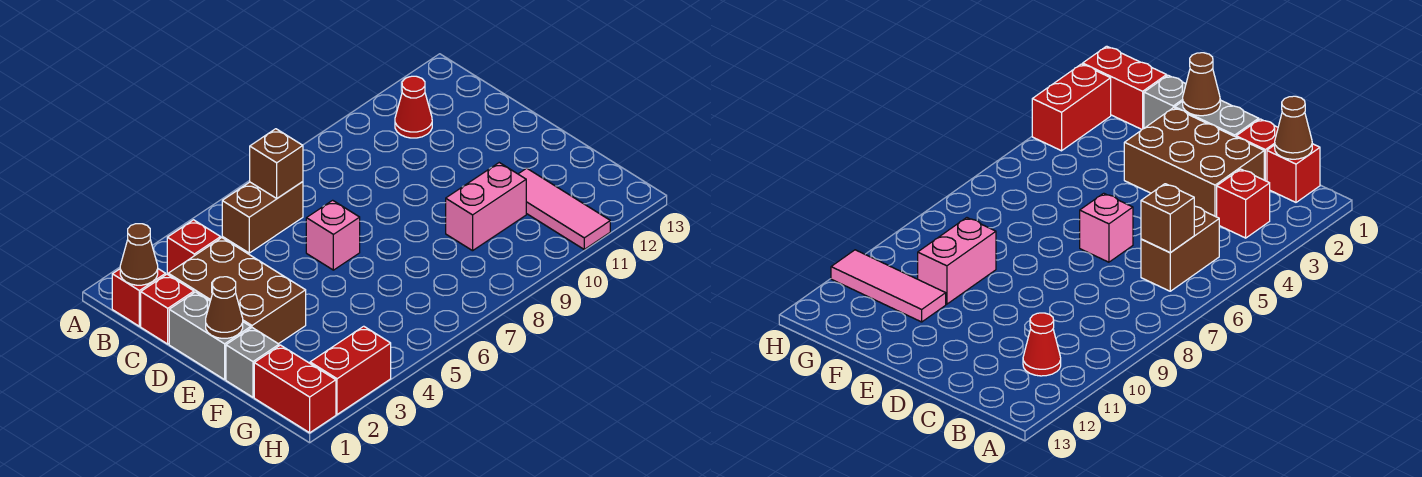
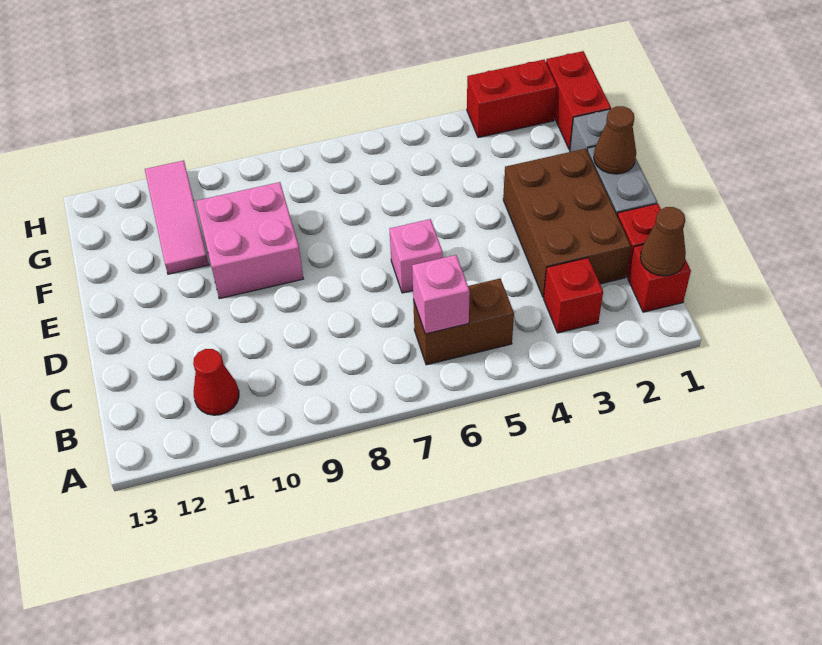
brown brick B6 level 2 -> pink brick B6 level 2
pink brick F9:F10 level 1 -> pink brick E9:F10 level 1

